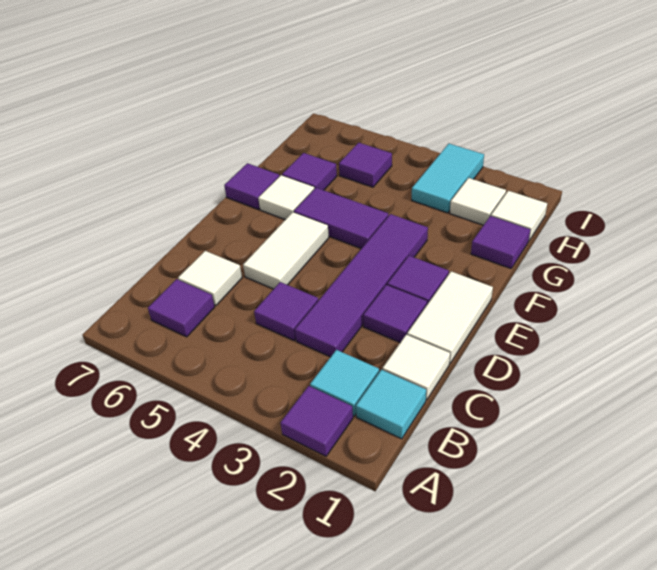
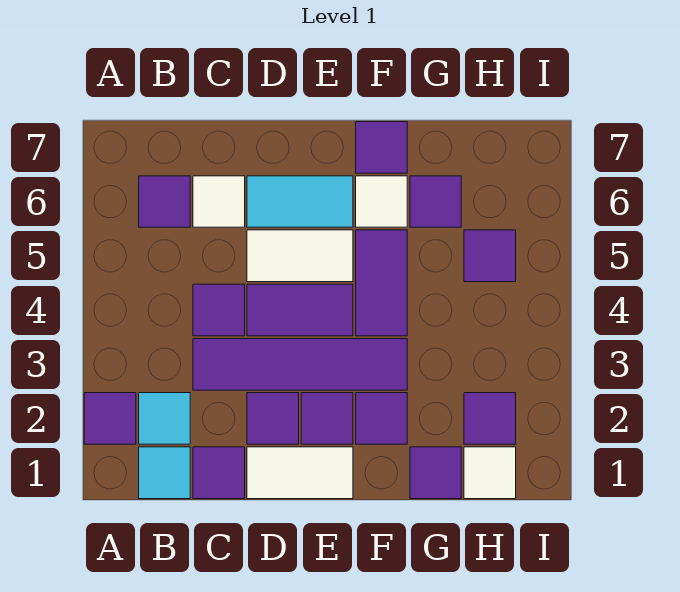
white tile C1 level 1 -> purple tile C1 level 1
none -> purple tile D4:E4 level 1
none -> purple tile F2 level 1
white tile H2 level 1 -> purple tile H2 level 1
cyan tile H3:I3 level 1 -> cyan tile D6:E6 level 1

